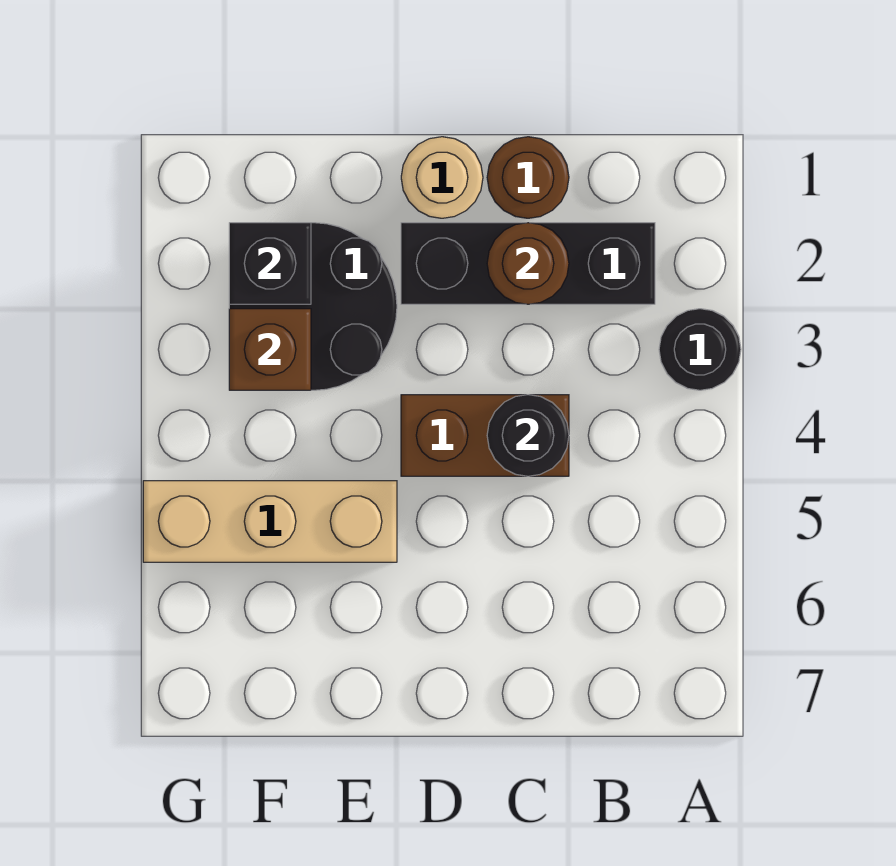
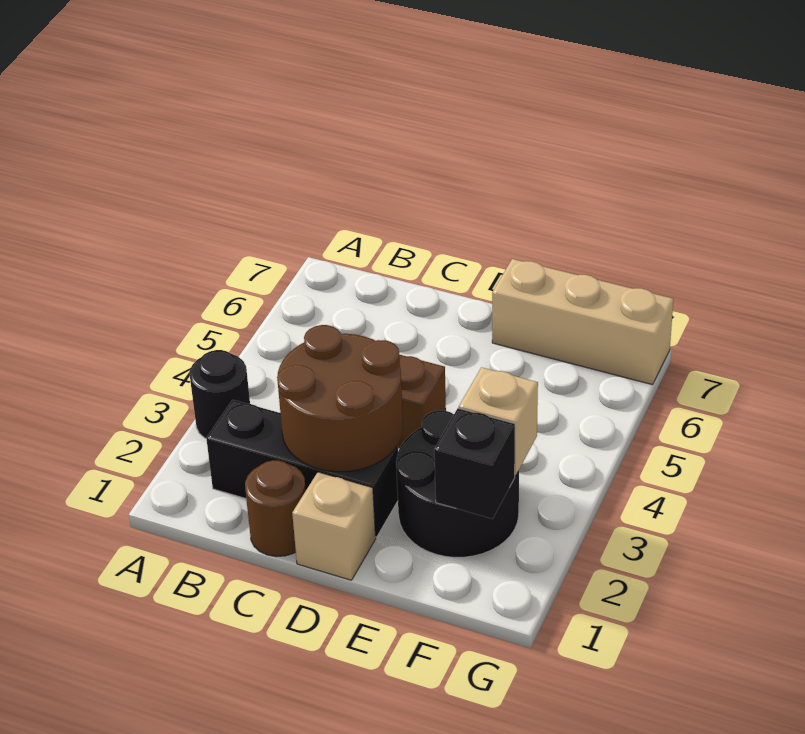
brown round brick C2 level 2 -> brown round brick C2:D3 level 2
black round brick C4 level 2 -> none
tan round brick D1 level 1 -> tan brick D1 level 1
tan brick E5:G5 level 1 -> tan brick E7:G7 level 1
brown brick F3 level 2 -> tan brick F3 level 2

